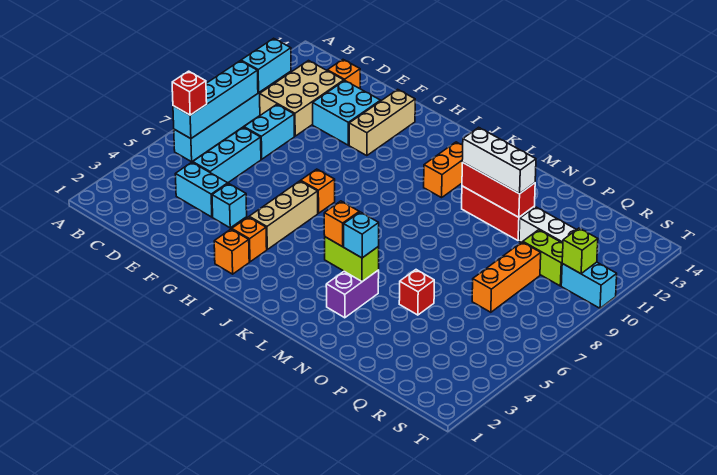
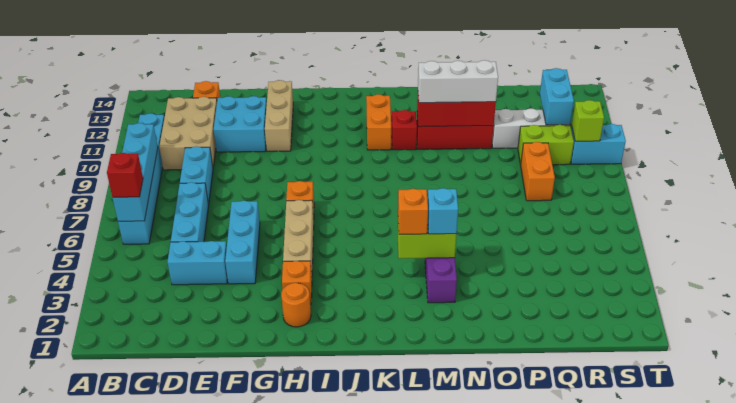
cyan brick B10:B11 level 2 -> cyan brick R11:R12 level 2
cyan brick F4 level 1 -> cyan brick F4:F6 level 1
orange brick H2 level 1 -> orange round brick H2 level 1
red brick O5 level 1 -> red brick L11 level 1
orange brick Q7:Q9 level 1 -> orange brick Q8:Q9 level 1

